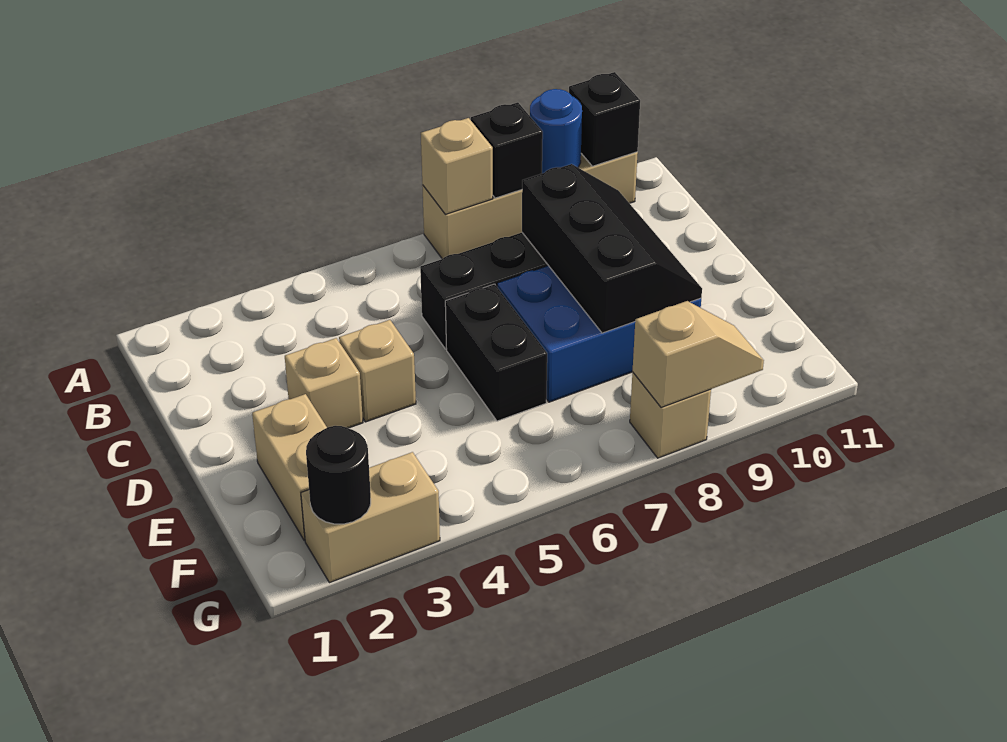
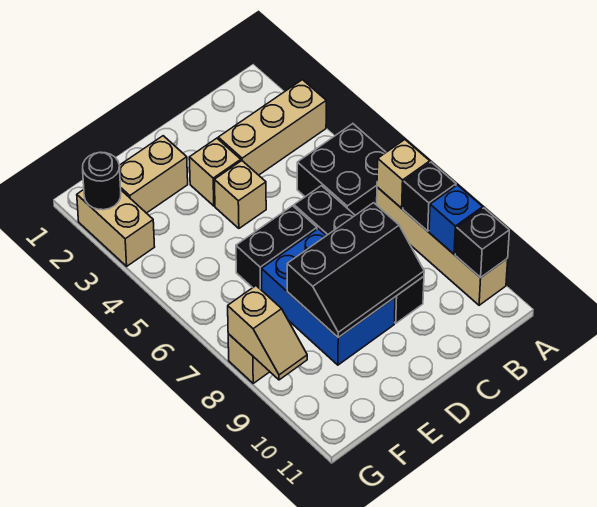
none -> tan brick A3:C3 level 1
none -> black brick A5:B6 level 1
blue round brick A9 level 2 -> blue brick A9 level 2

